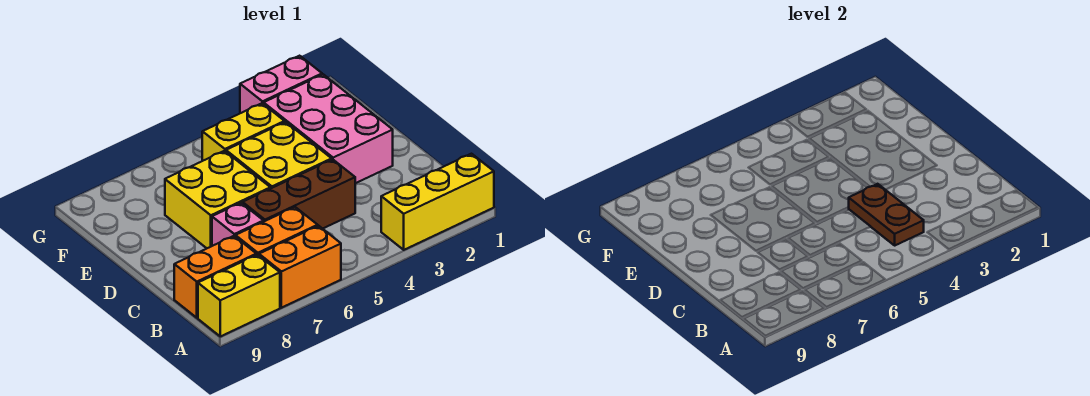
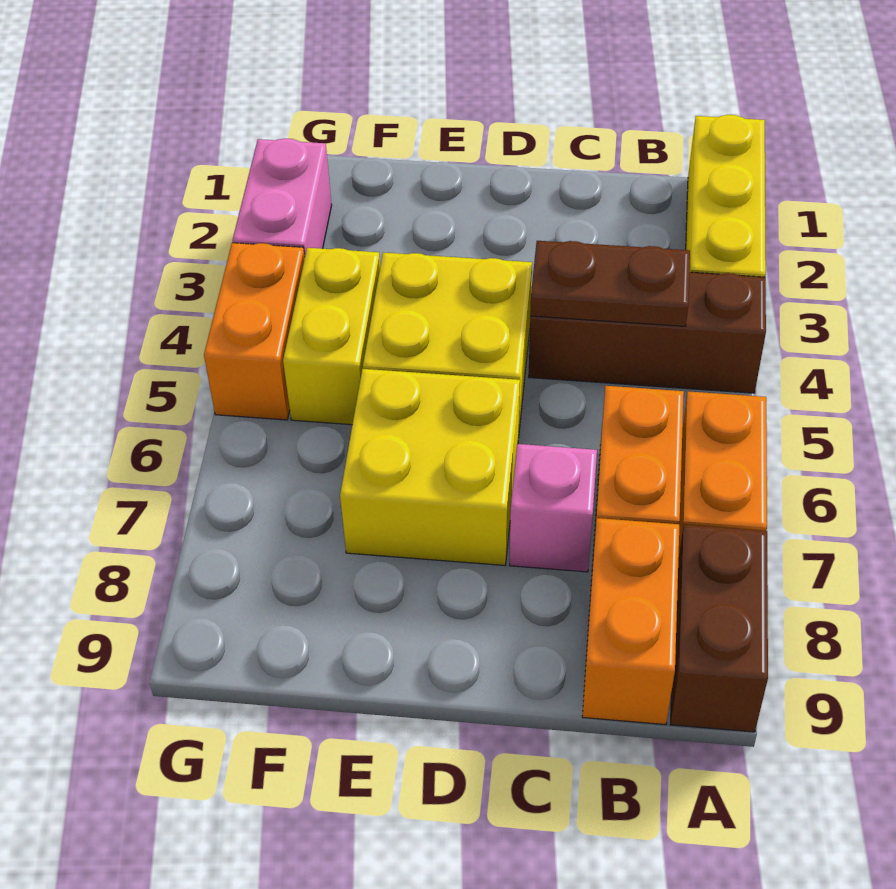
yellow brick A8:A9 level 1 -> brown brick A8:A9 level 1
brown brick C4:C6 level 1 -> brown brick A4:C4 level 1
pink brick D2:F3 level 1 -> none
none -> orange brick G4:G5 level 1

